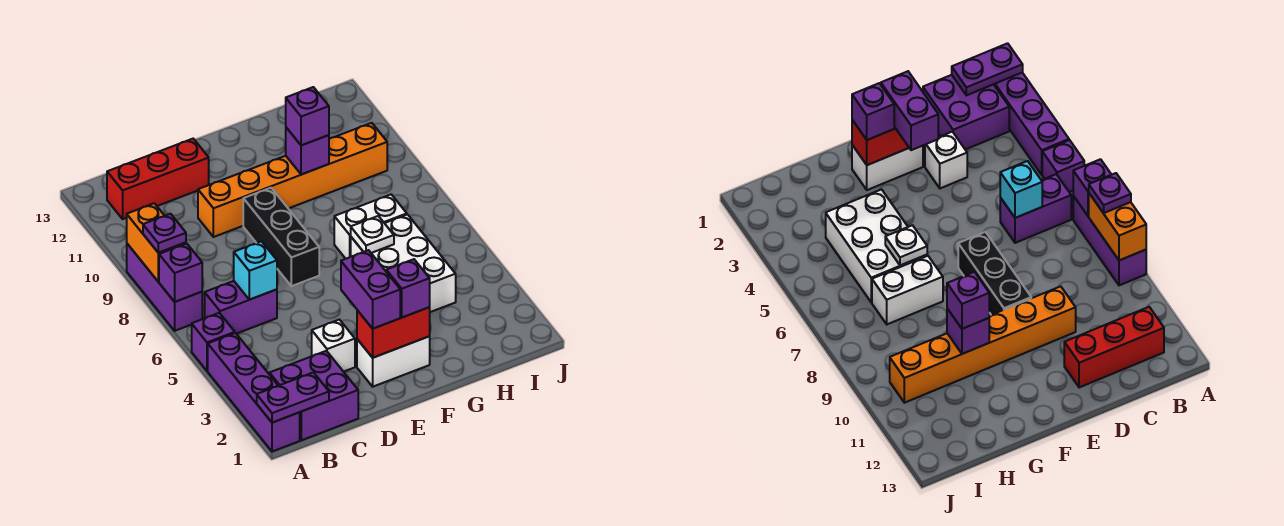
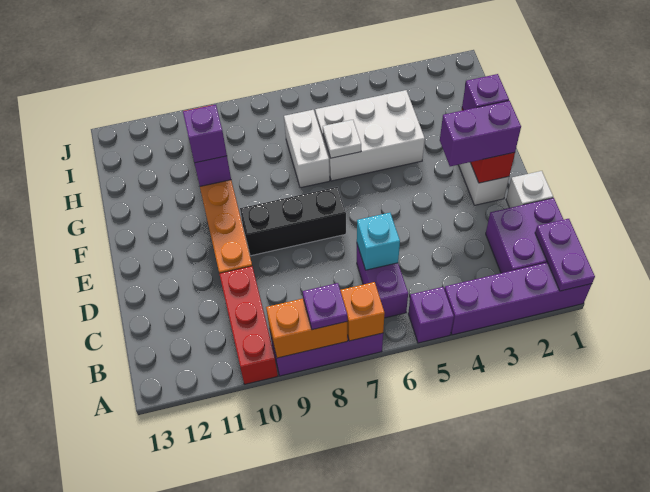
purple brick A7 level 2 -> orange brick A7 level 2
red brick B12:D12 level 1 -> red brick A10:C10 level 1
white brick D3 level 1 -> white brick D1 level 1

